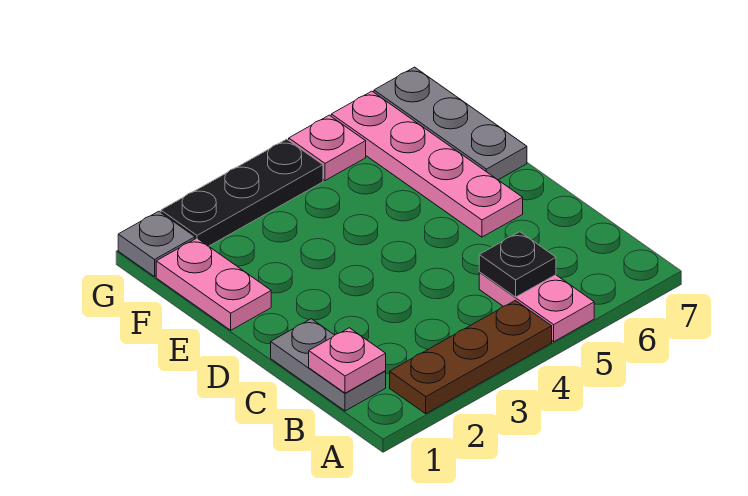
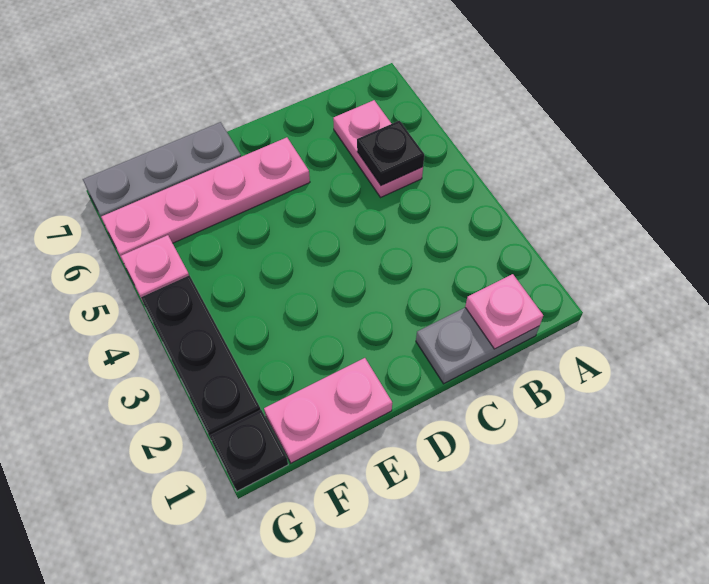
brown plate A2:A4 level 1 -> none
pink plate A5:B5 level 1 -> pink plate B5:B6 level 1
grey plate G1 level 1 -> black plate G1 level 1

